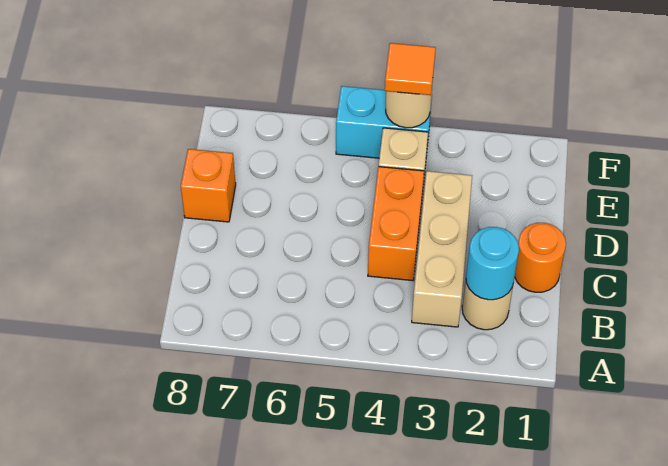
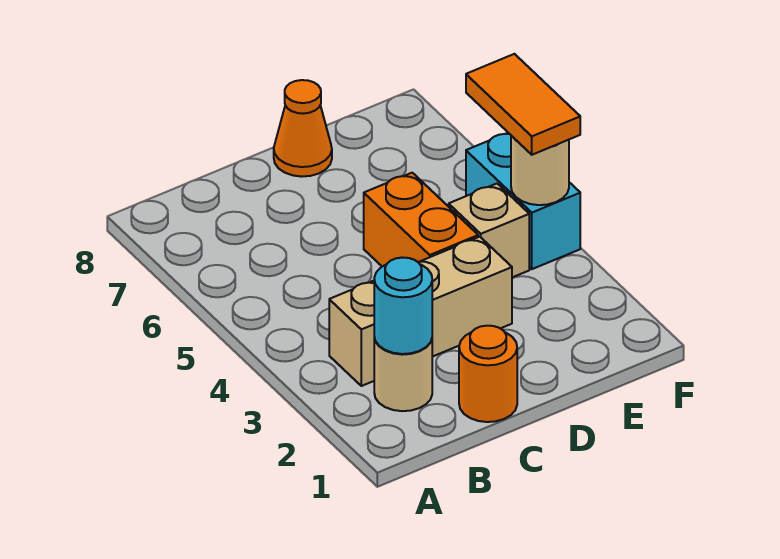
orange brick C4:D4 level 1 -> orange brick D4:D5 level 1
orange brick D8 level 1 -> orange cone D8 level 1
orange tile F4 level 3 -> orange tile F4:F5 level 3

